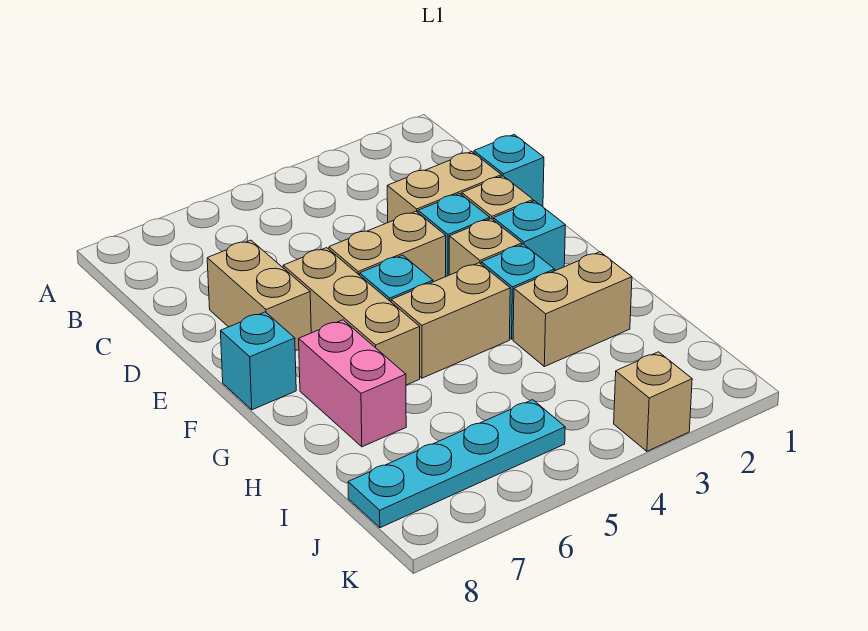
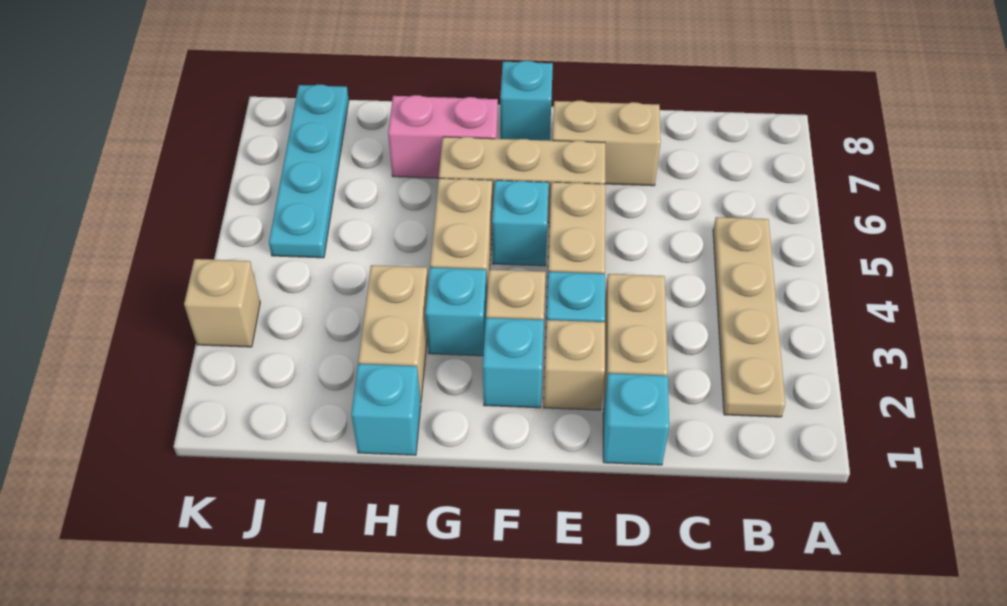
none -> tan plate B2:B5 level 1
none -> cyan brick H1 level 1

